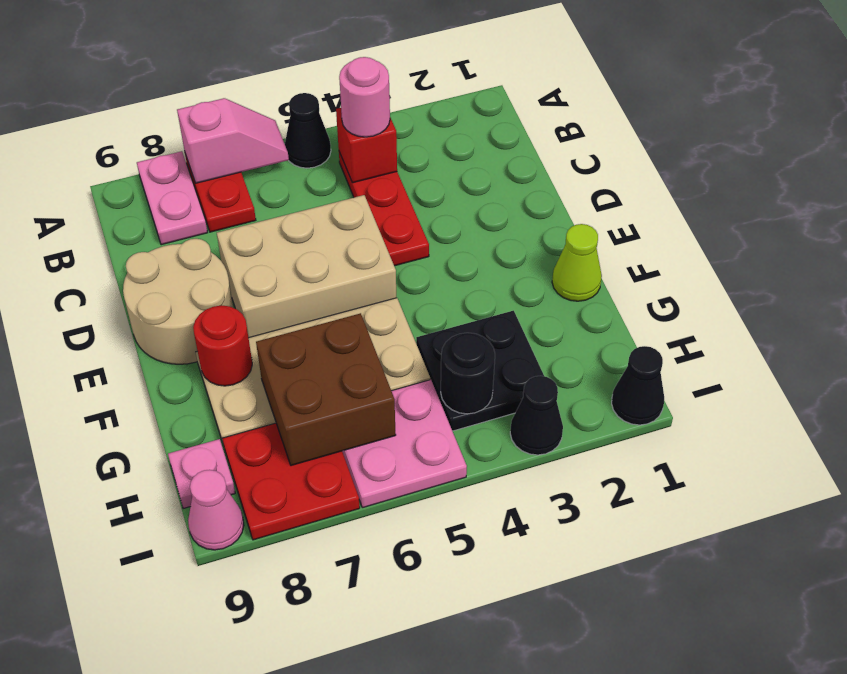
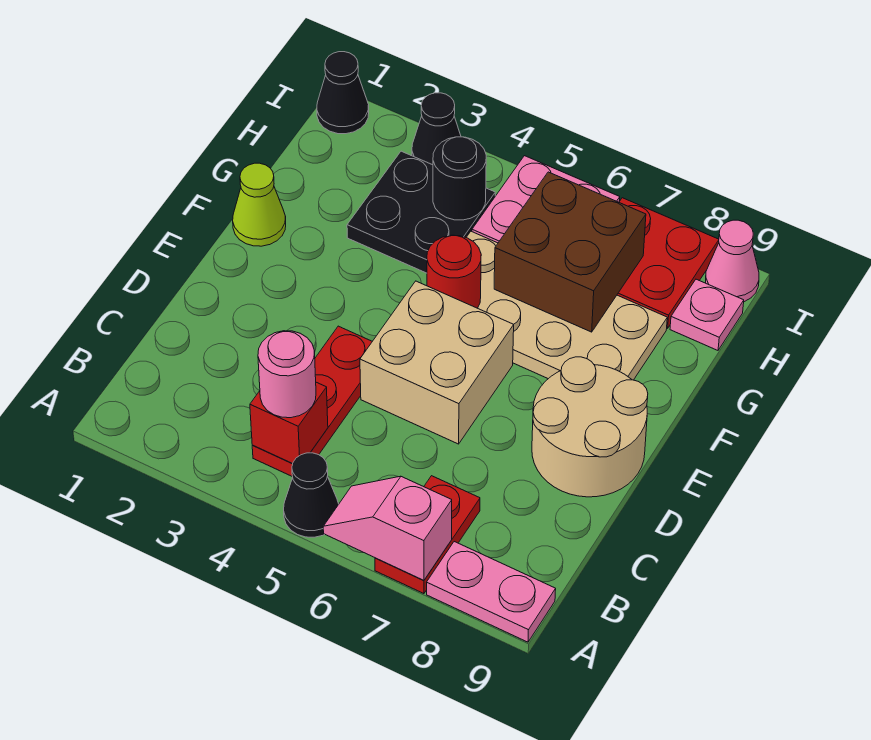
pink plate A8:B8 level 1 -> pink plate A8:A9 level 1
tan brick D5:E7 level 1 -> tan brick D5:E6 level 1
red round brick F8 level 2 -> red round brick F5 level 2

